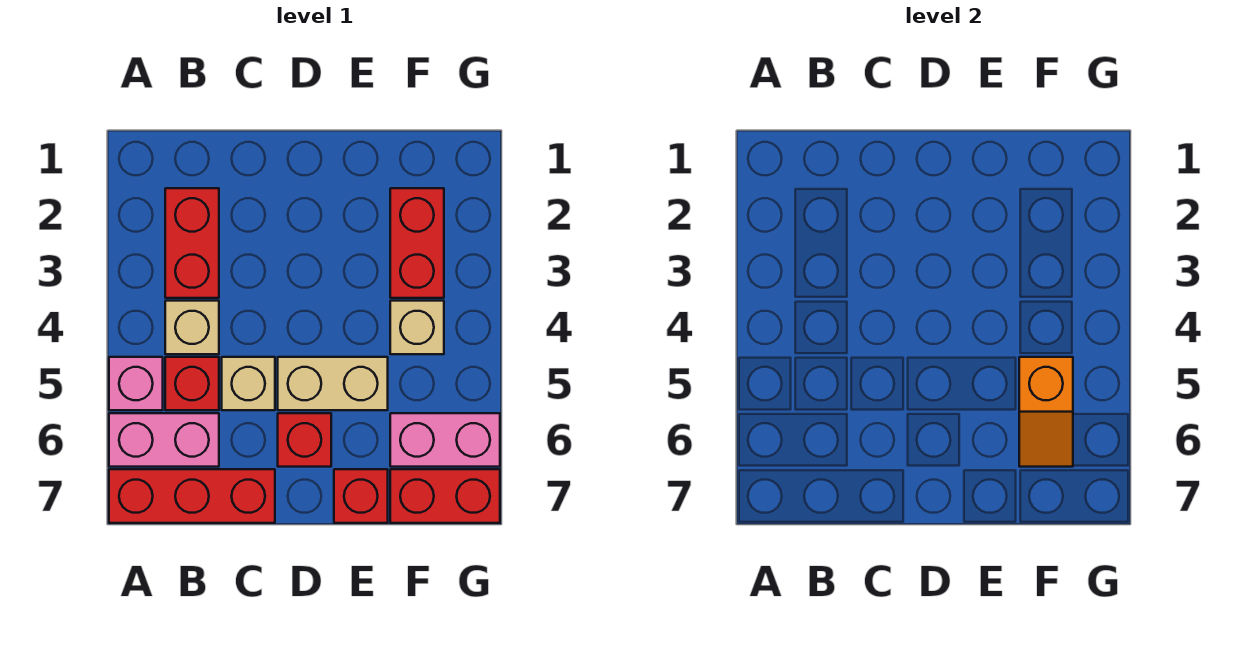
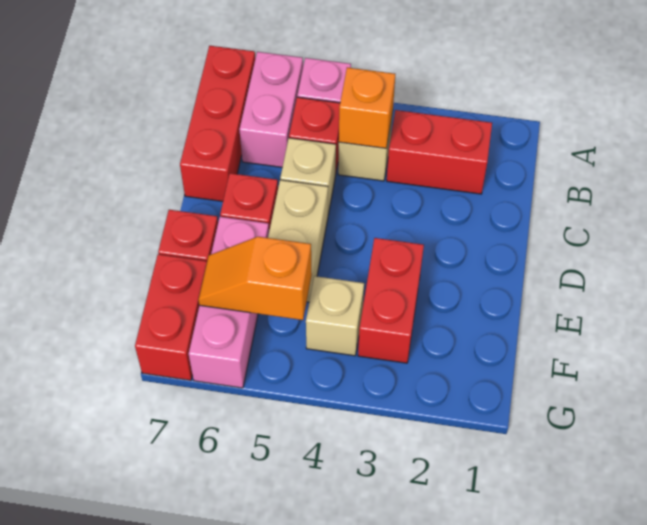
none -> orange brick B4 level 2
red brick F2:F3 level 1 -> red brick E3:F3 level 1
pink brick F6:G6 level 1 -> pink brick E6:G6 level 1

